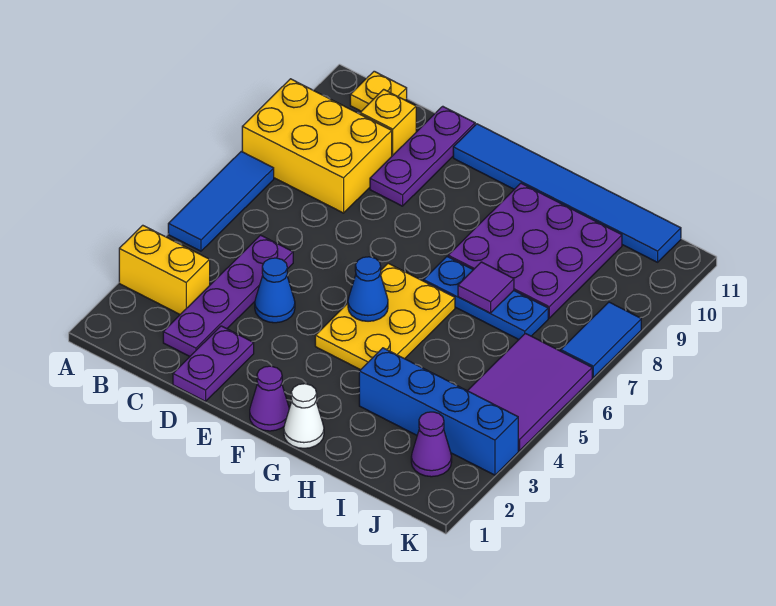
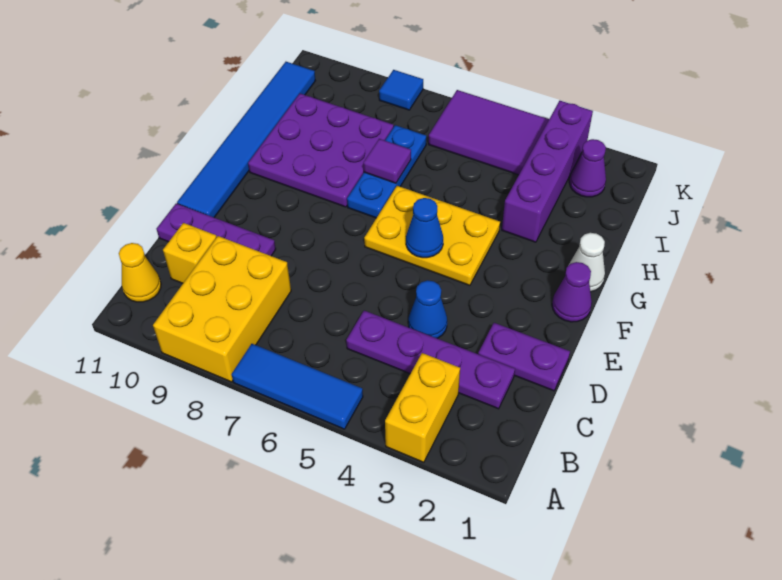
yellow plate B11 level 1 -> yellow cone B11 level 1
blue brick H3:K3 level 1 -> purple brick H3:K3 level 1
blue tile K7:K8 level 1 -> blue tile K8 level 1

